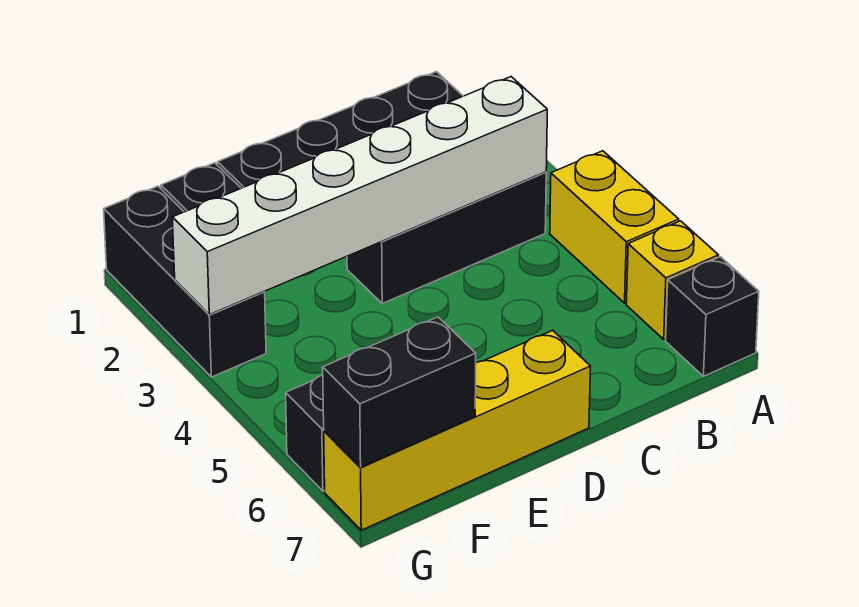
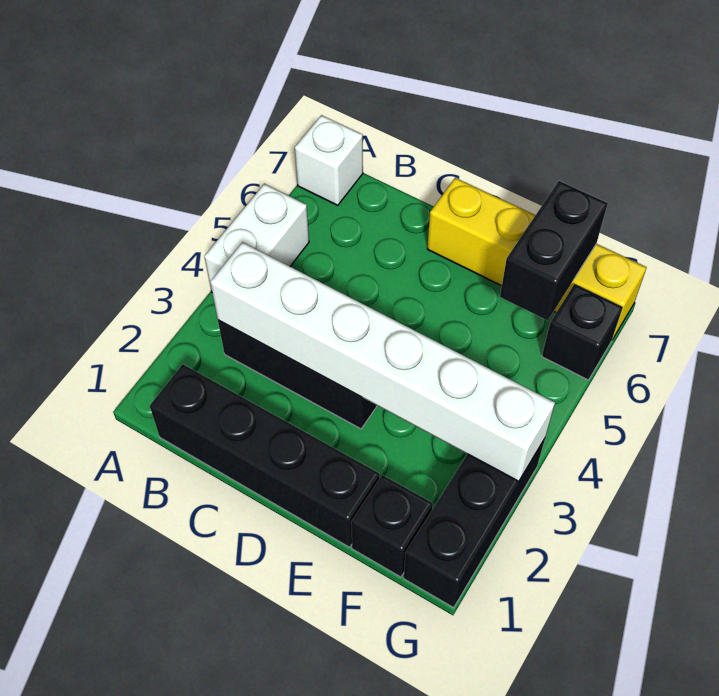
yellow brick A4:A5 level 1 -> white brick A4:A5 level 1
yellow brick A6 level 1 -> none
black brick A7 level 1 -> white brick A7 level 1
black brick F7:G7 level 2 -> black brick F6:F7 level 2

